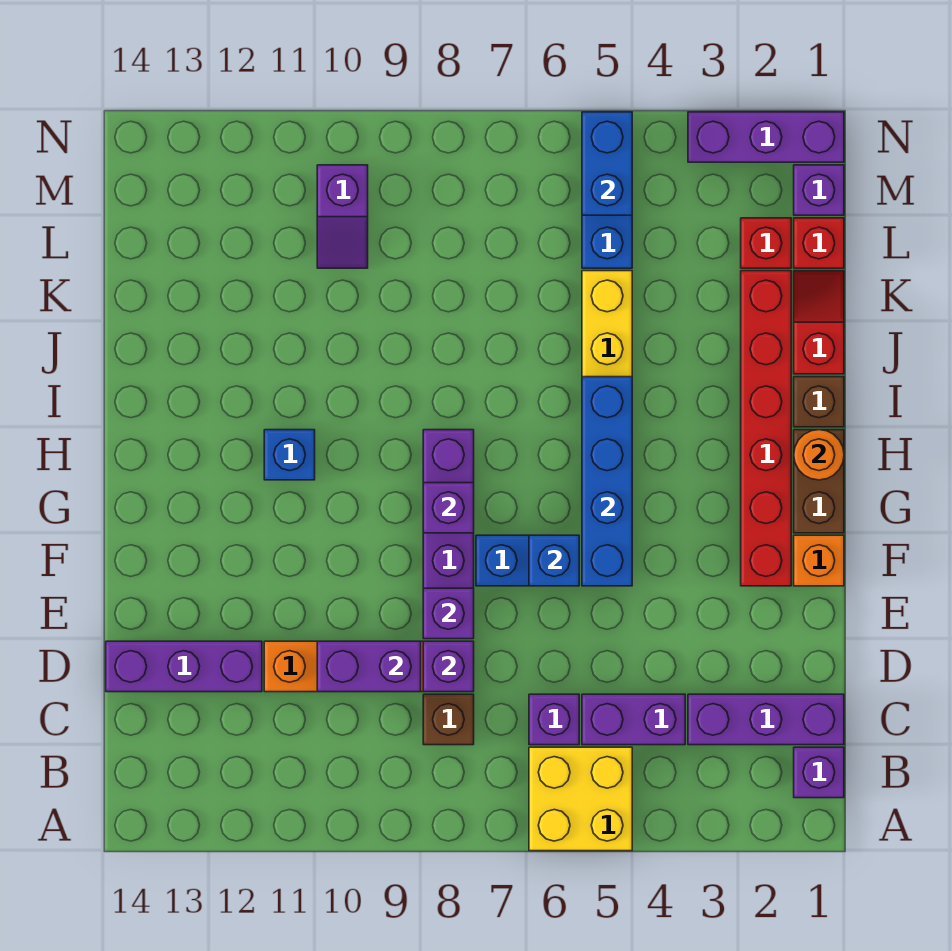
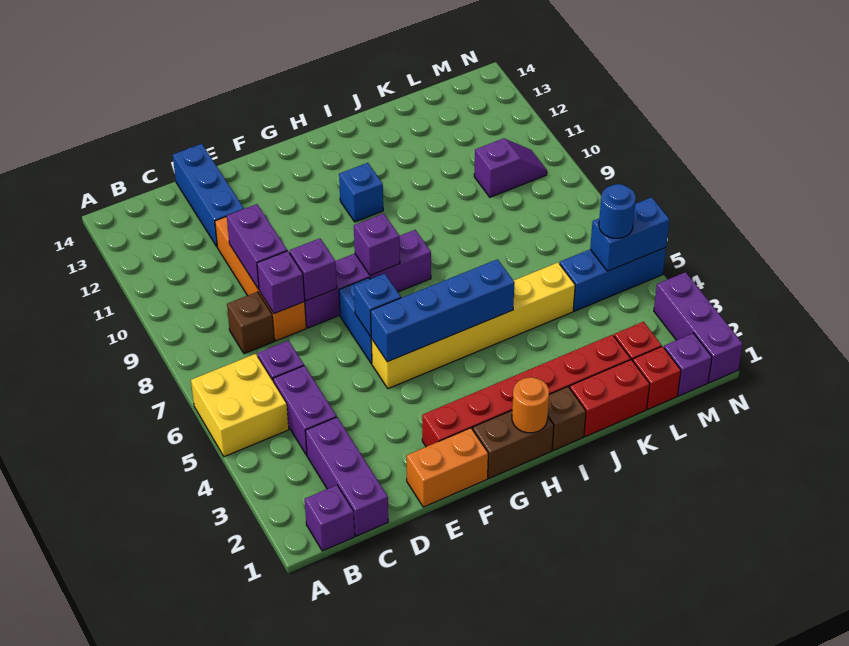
purple brick D12:D14 level 1 -> blue brick D12:D14 level 1
orange brick F1 level 1 -> orange brick E1:F1 level 1
red slope J1:K1 level 1 top J -> red brick J1:K1 level 1
purple slope L10:M10 level 1 top M -> purple slope L10:M10 level 1 top L
none -> blue round brick M5 level 3

